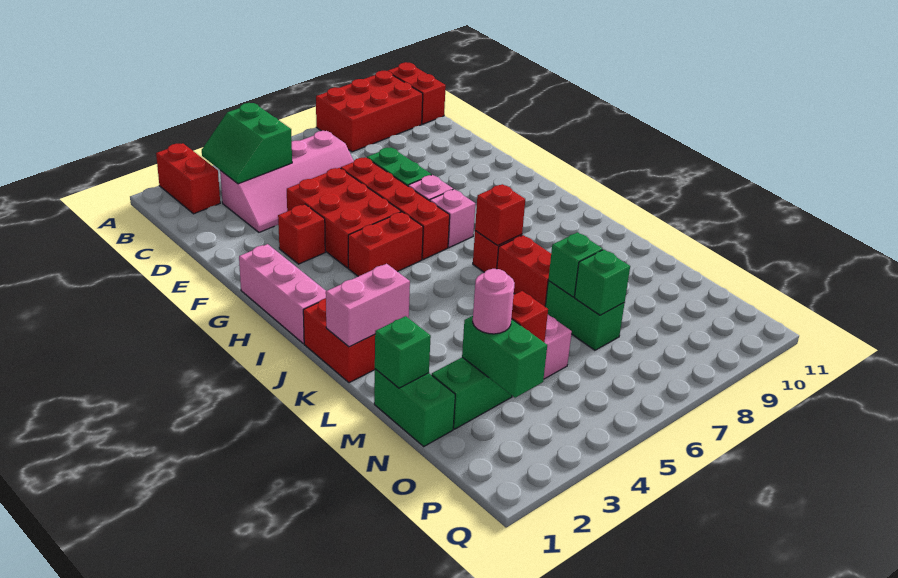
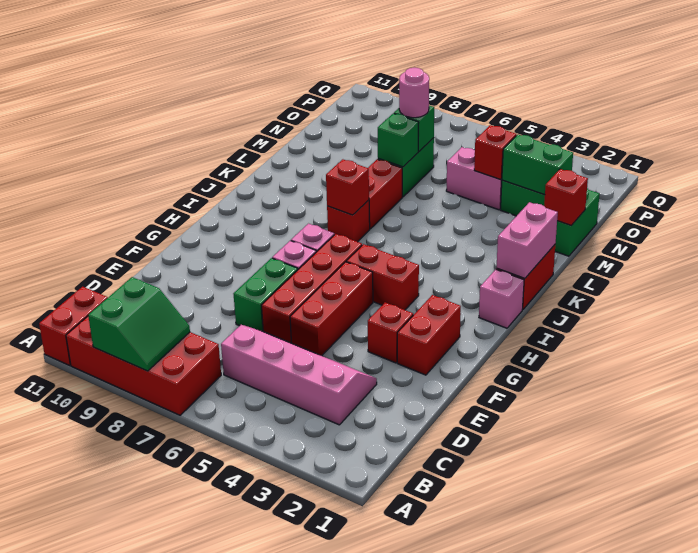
red brick A2:B2 level 1 -> red brick F2:G2 level 1
red brick A8:B10 level 1 -> red brick A7:B10 level 1
green slope B3:C4 level 2 top 4 -> green slope A8:B9 level 2 top 9
red brick E4:G5 level 1 -> red brick E5:G5 level 1
pink brick G1:I1 level 1 -> pink brick I1 level 1
pink brick K1:K2 level 2 -> pink brick J1:K1 level 2
green brick M1 level 2 -> red brick M1 level 2
green brick N3:O3 level 2 -> green brick N2:N3 level 2
pink round brick N3 level 3 -> pink round brick N7 level 3

